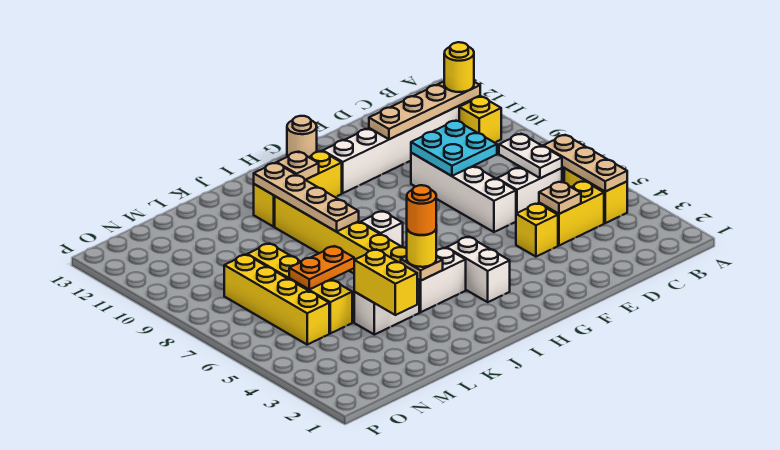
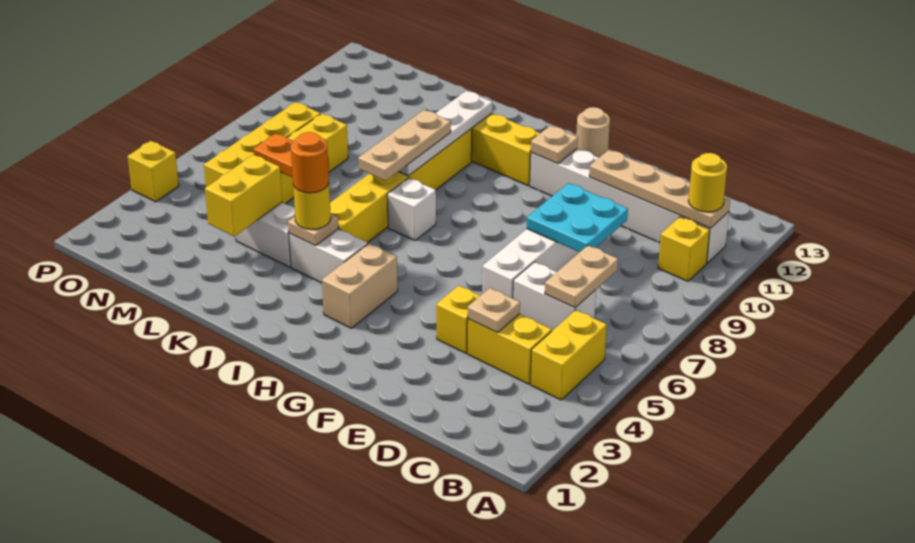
tan plate B4:B6 level 2 -> tan plate J7:J9 level 3
white plate C6:C7 level 2 -> tan plate C6:C7 level 2
white brick H3:H4 level 1 -> tan brick H3:H4 level 1
tan plate I11 level 2 -> tan plate G11 level 2
tan plate J8:J11 level 2 -> white plate J8:J11 level 2
none -> yellow brick P4 level 1

